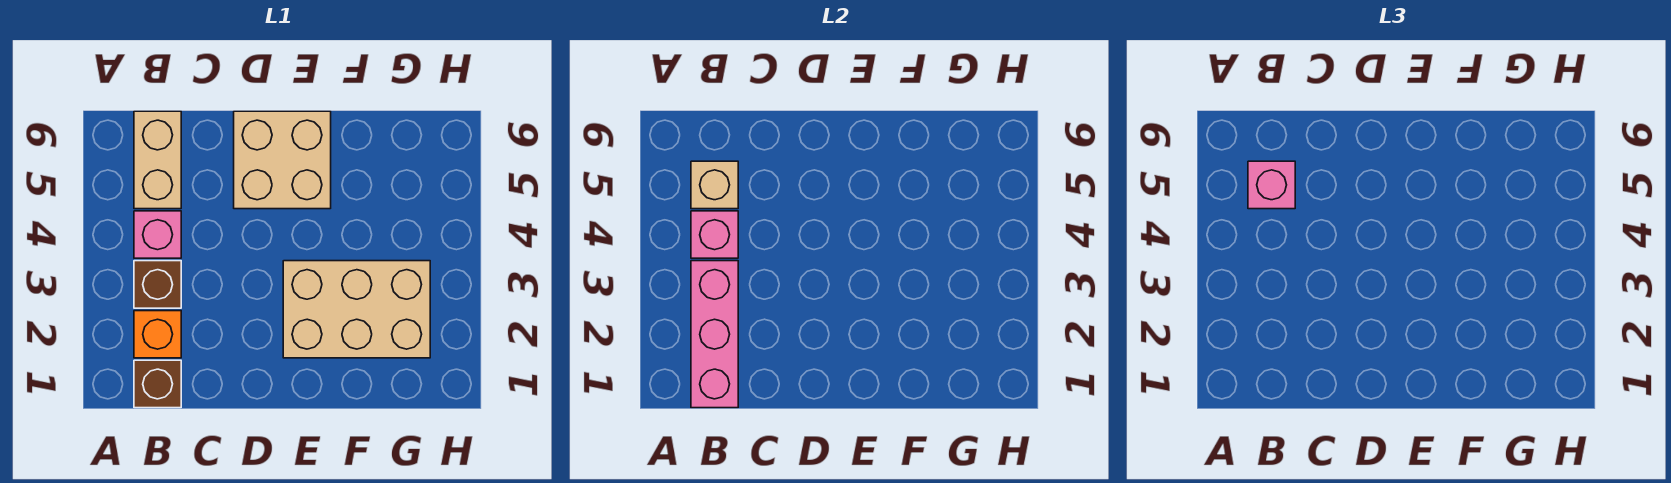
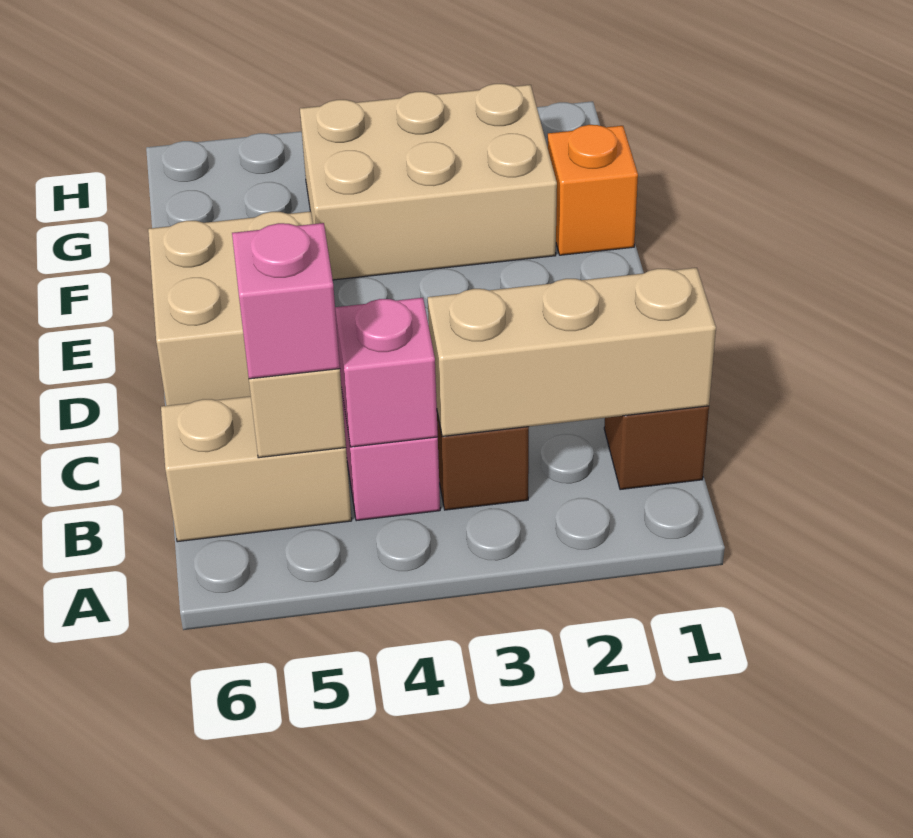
pink brick B1:B3 level 2 -> tan brick B1:B3 level 2
orange brick B2 level 1 -> orange brick F1 level 1
tan brick E2:G3 level 1 -> tan brick F2:G4 level 1

